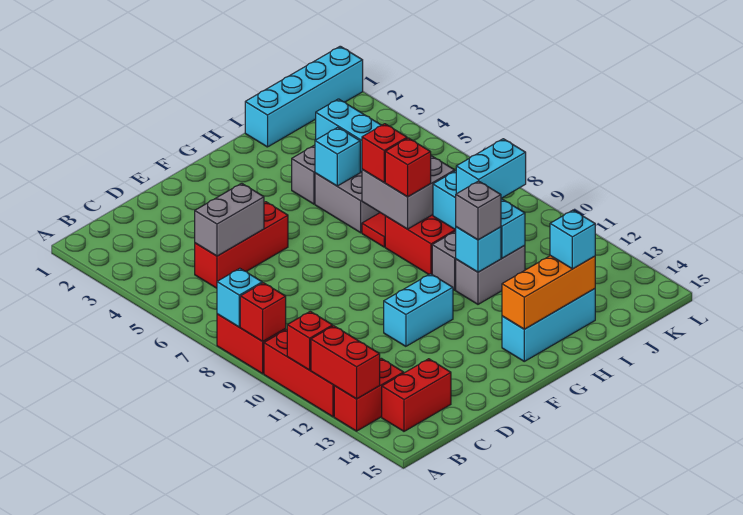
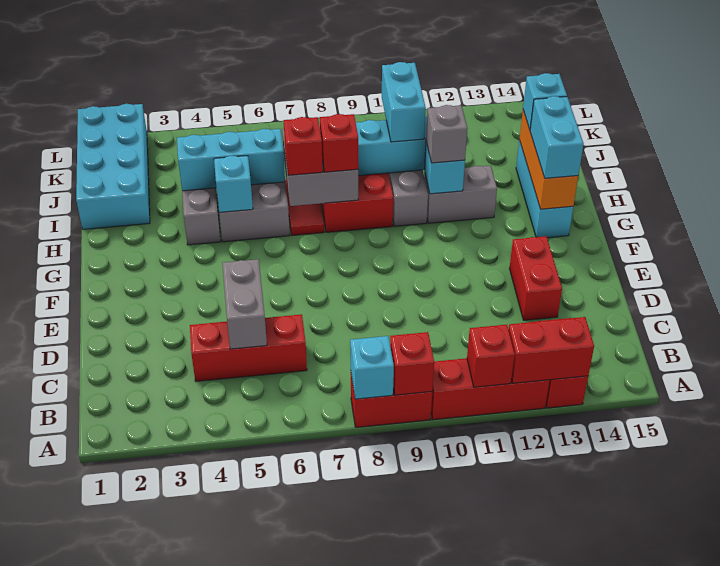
red brick B14:C14 level 1 -> red brick D13:E13 level 1
red brick C5:E5 level 1 -> red brick C4:C6 level 1
cyan brick E11:F11 level 1 -> cyan brick G14:H14 level 3
grey brick H11:I11 level 1 -> grey brick H11:H12 level 1
cyan brick I1:L1 level 1 -> cyan brick I1:L2 level 1

